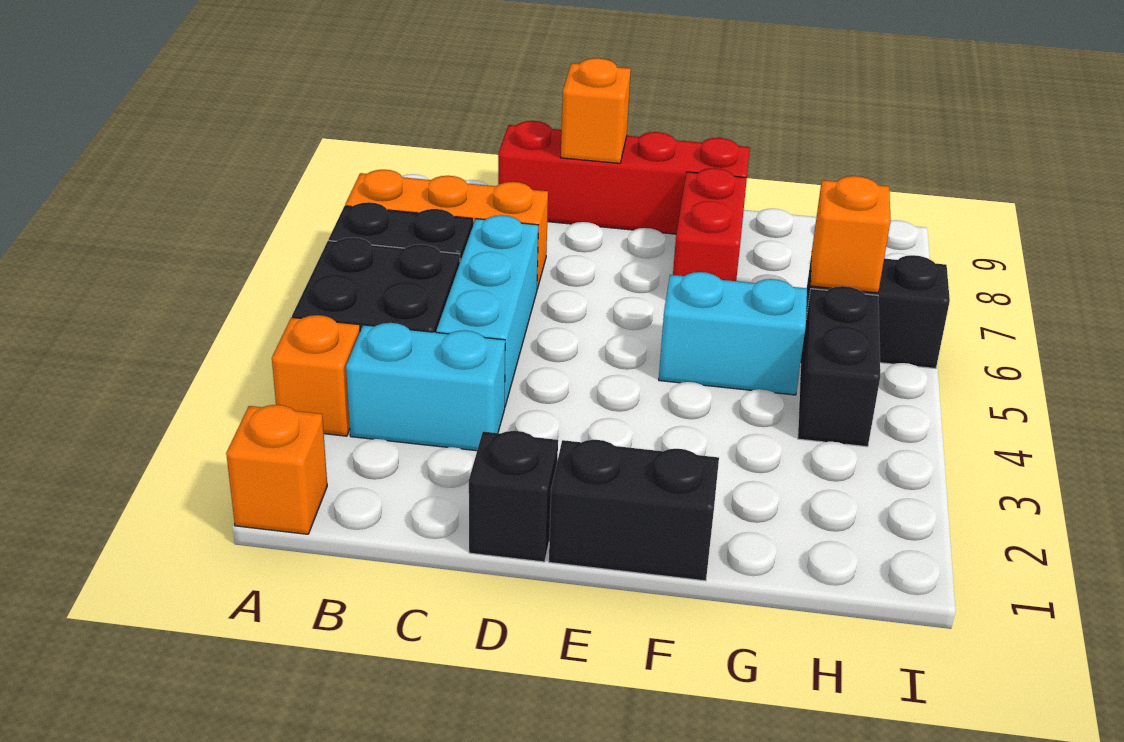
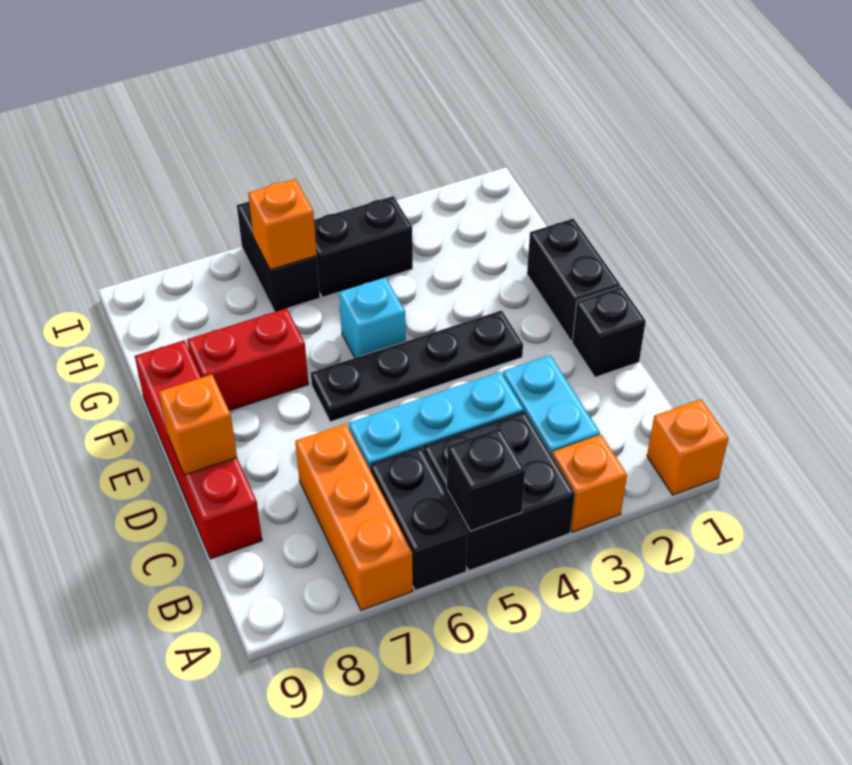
none -> black brick A5 level 2
none -> black plate E3:E6 level 1
cyan brick F5:G5 level 1 -> cyan brick F5 level 1

